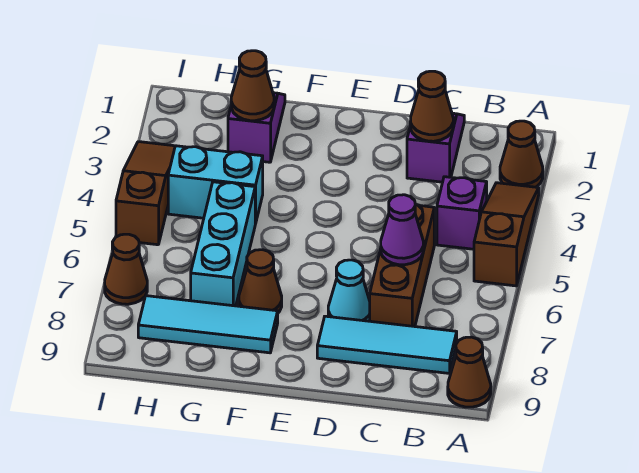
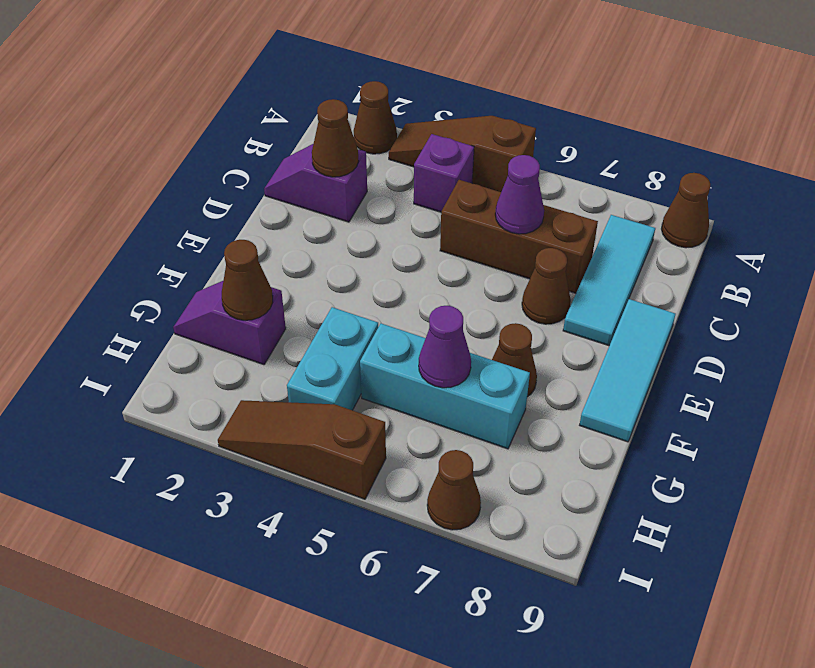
cyan cone D7 level 1 -> brown cone D7 level 1
cyan tile F8:H8 level 1 -> cyan tile D9:F9 level 1
none -> purple cone G6 level 2

